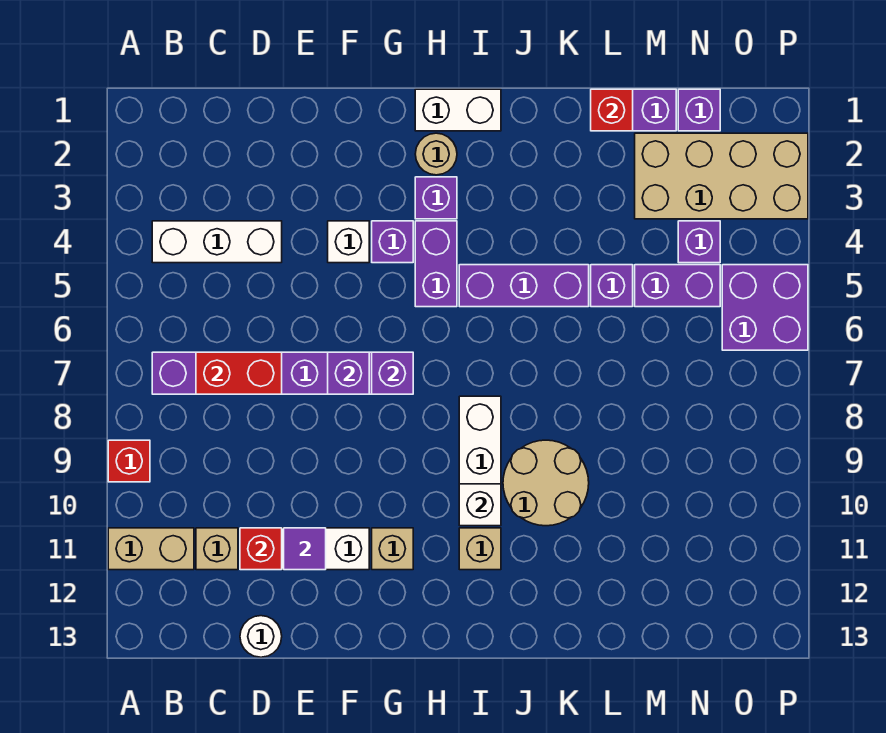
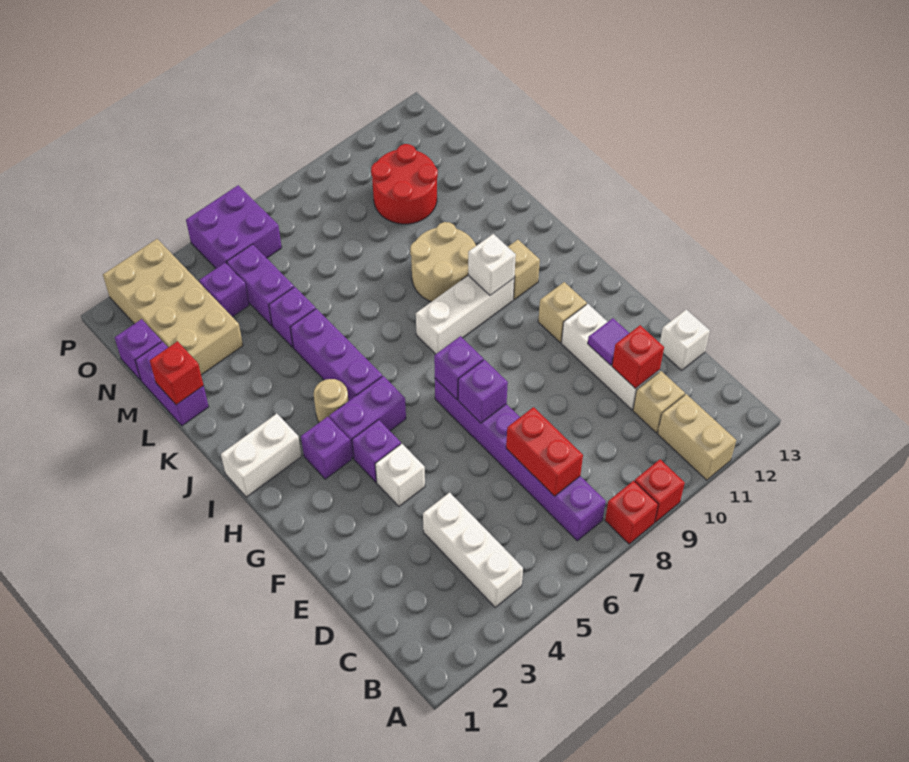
none -> red brick A8 level 1
white round brick D13 level 1 -> white brick D13 level 1
white brick H1:I1 level 1 -> white brick I1:I2 level 1
tan round brick H2 level 1 -> tan round brick I4 level 1
none -> red round brick M10:N11 level 1

